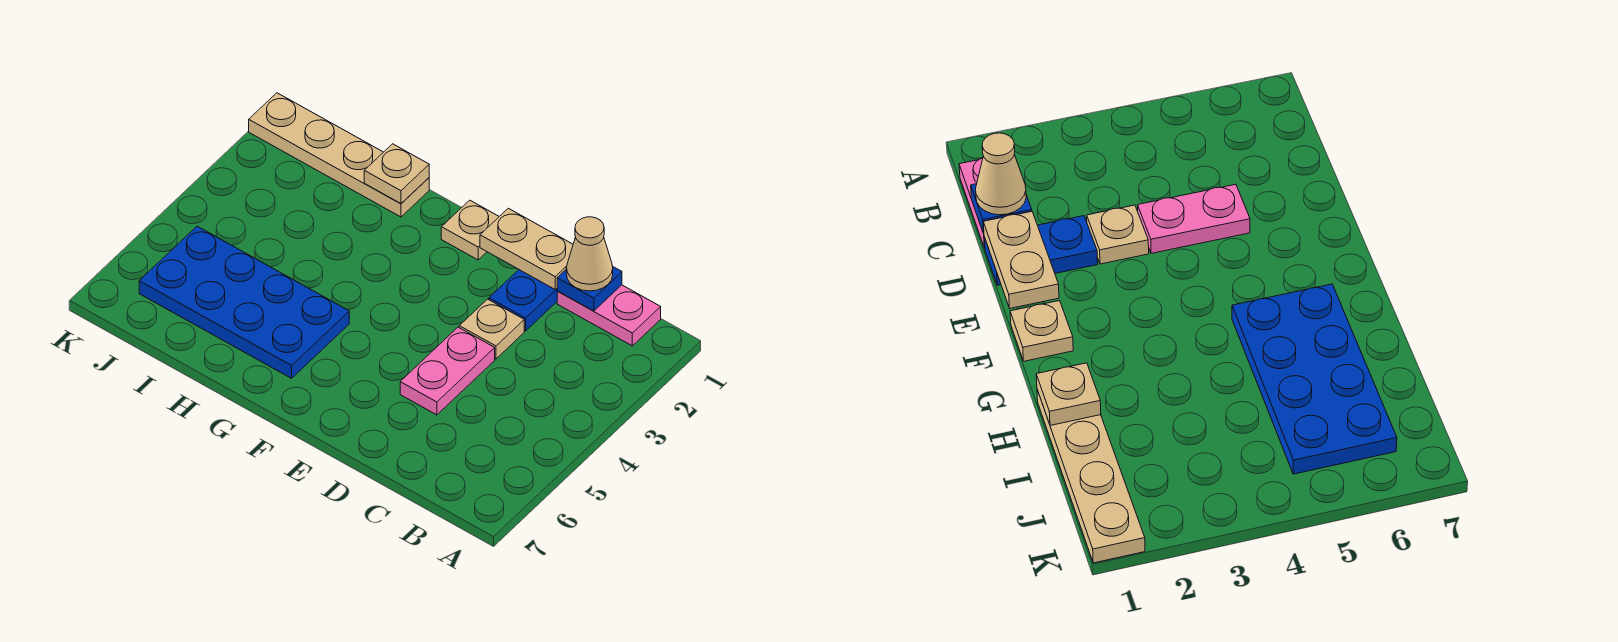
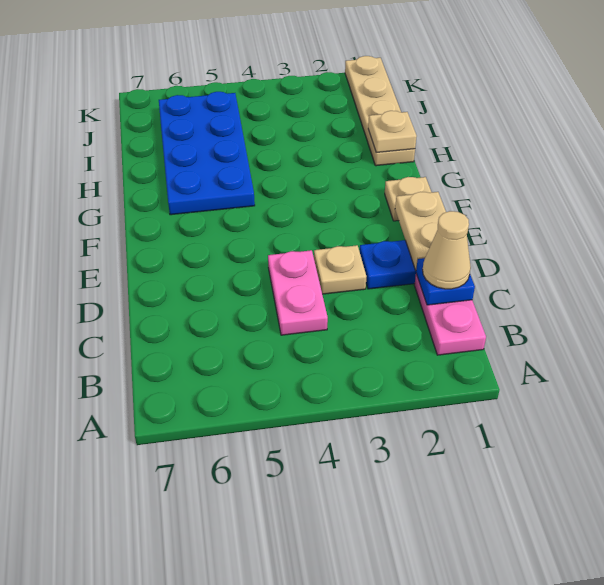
pink plate D4:D5 level 1 -> pink plate C4:D4 level 1

